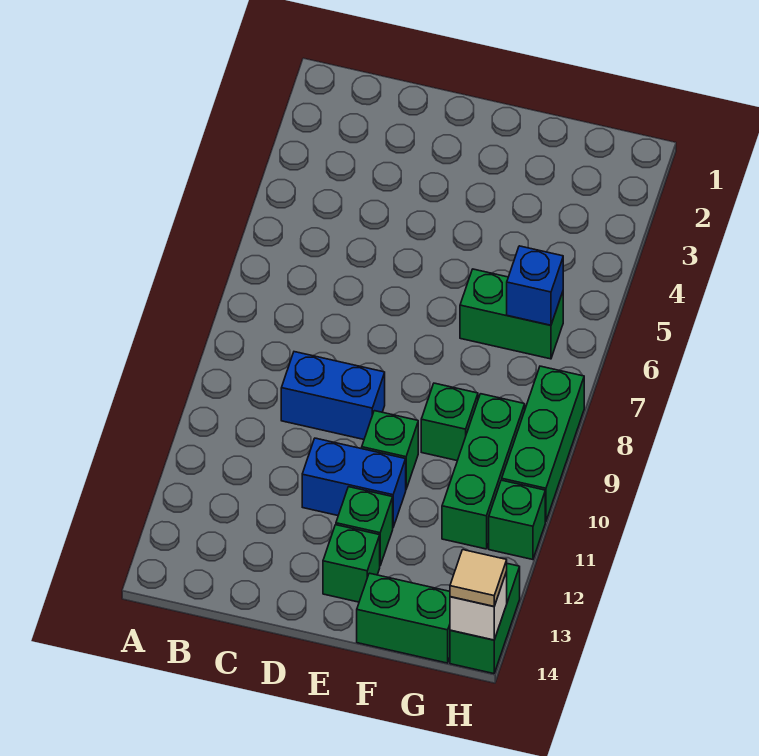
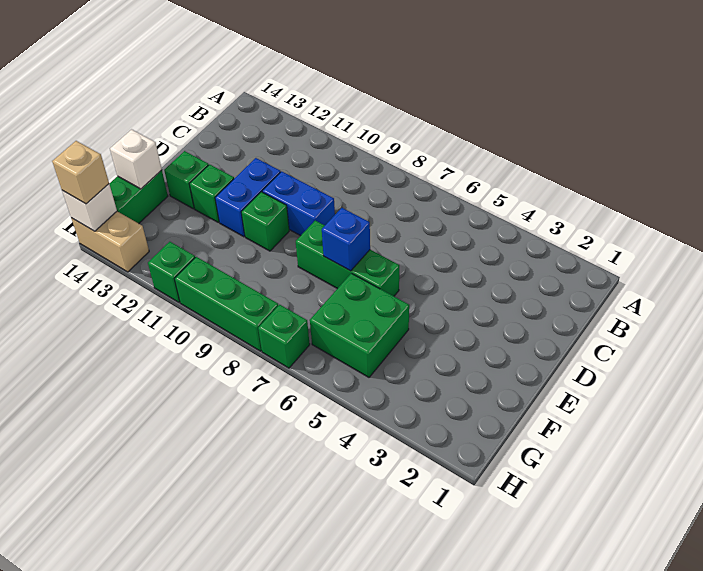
blue brick C9:D9 level 1 -> blue brick D9:D10 level 1
green brick F6:G6 level 1 -> green brick F5:G6 level 1
green brick F9 level 1 -> green brick H7 level 1
none -> white brick F14 level 2
blue brick G6 level 2 -> blue brick E7 level 2
green brick G9:G11 level 1 -> green brick E6:E8 level 1
green brick H13:H14 level 1 -> tan brick H13:H14 level 1
tan tile H14 level 3 -> tan brick H14 level 3

